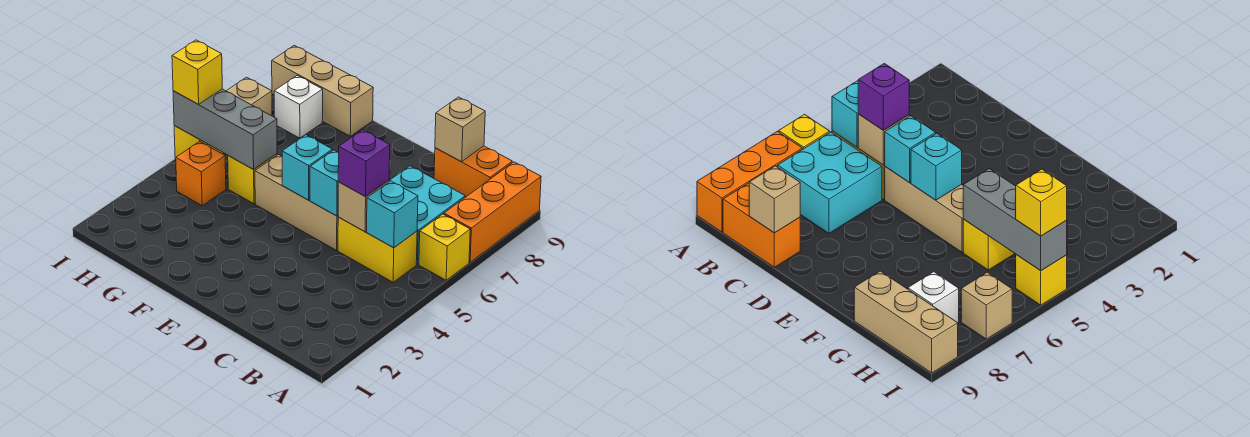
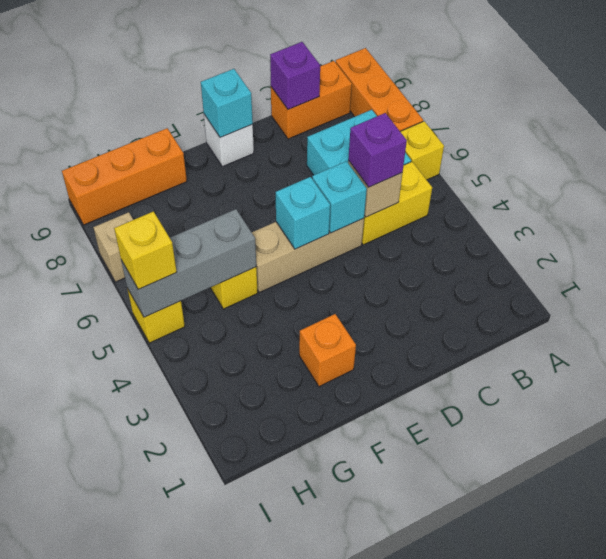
cyan brick B5 level 2 -> cyan brick E9 level 2
tan brick C9 level 2 -> purple brick C9 level 2
tan brick G9:I9 level 1 -> orange brick G9:I9 level 1
orange brick H4 level 1 -> orange brick F2 level 1
white brick H8 level 1 -> white brick E9 level 1

